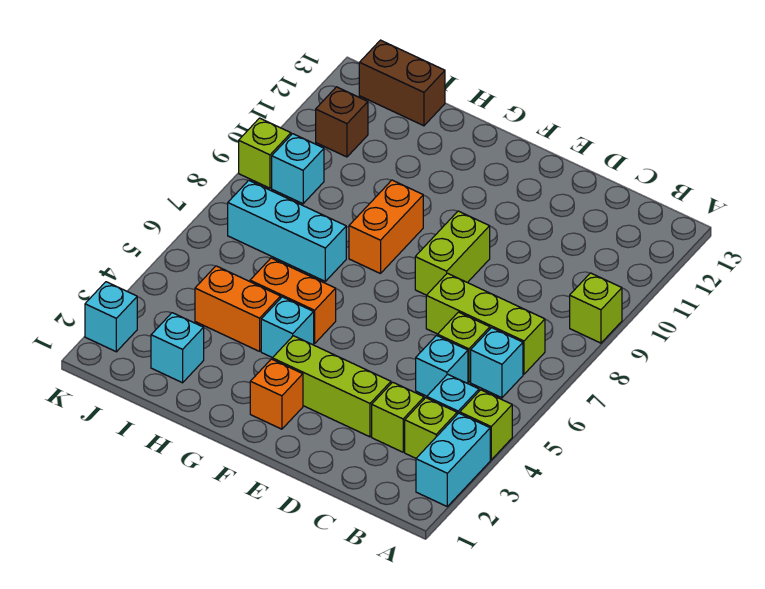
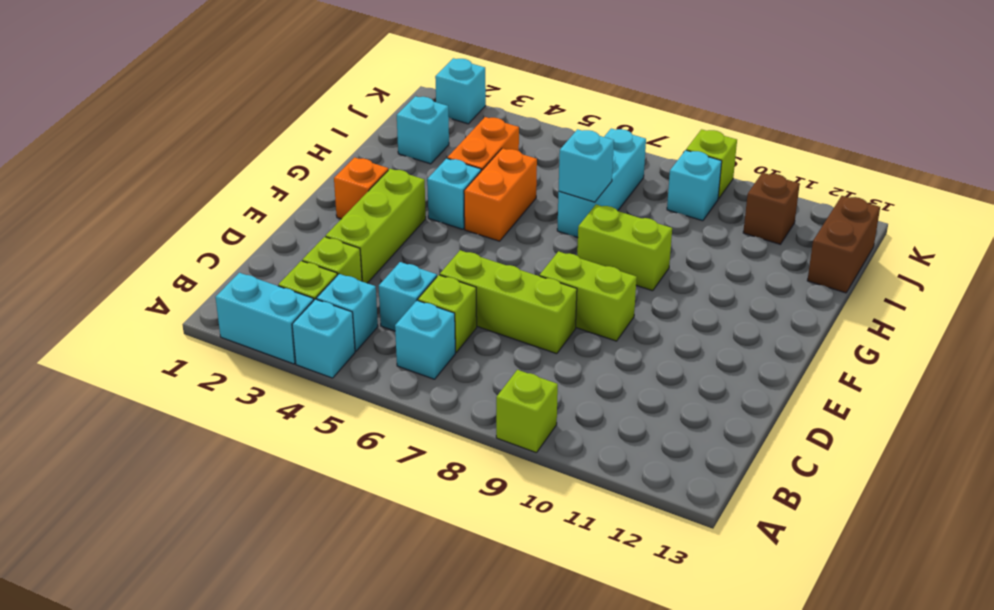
lime brick A4 level 1 -> cyan brick A4 level 1
lime brick B7:D7 level 1 -> lime brick D6:D8 level 1
orange brick G8:G9 level 1 -> lime brick G8:G9 level 1
none -> cyan brick H7 level 2

